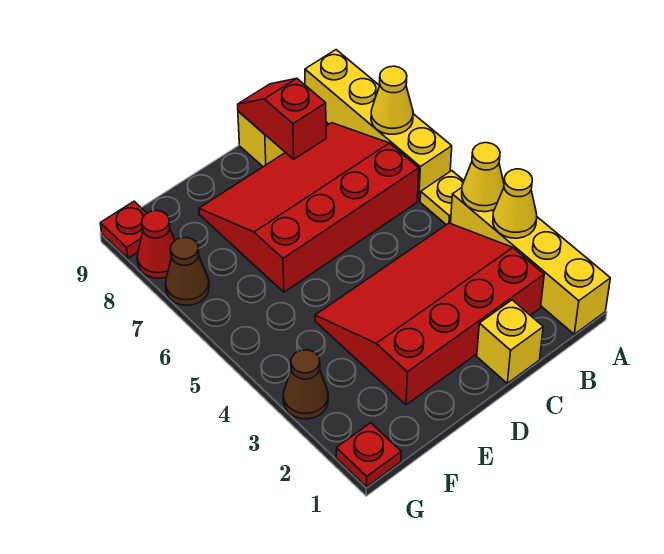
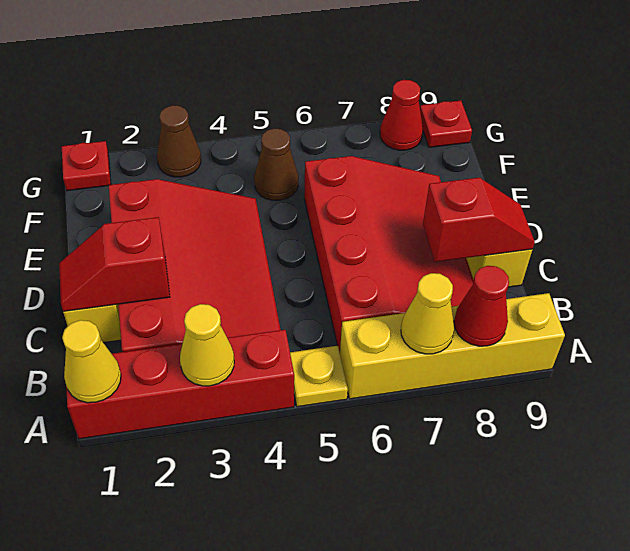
yellow brick A1:A4 level 1 -> red brick A1:A4 level 1
yellow cone A4 level 2 -> yellow cone A1 level 2
none -> red cone A8 level 2
none -> red slope C1:C2 level 2 top 2
brown cone G7 level 1 -> brown cone F5 level 1

